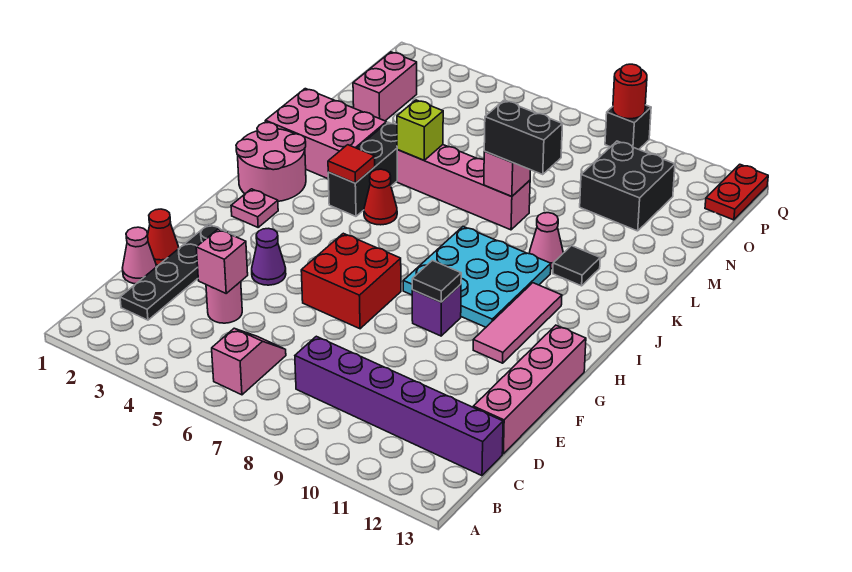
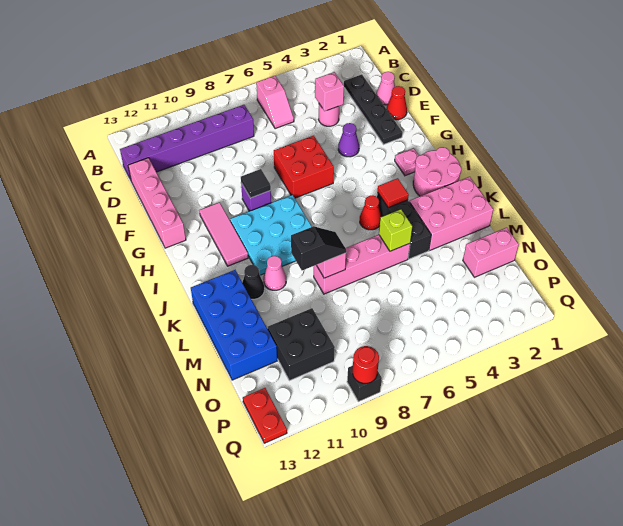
black tile K11 level 1 -> black cone K11 level 1
none -> blue brick K12:N13 level 1
black brick L8:L9 level 3 -> black slope L8:L9 level 3 top 9
pink brick N2:O2 level 1 -> pink brick N1:N2 level 1

